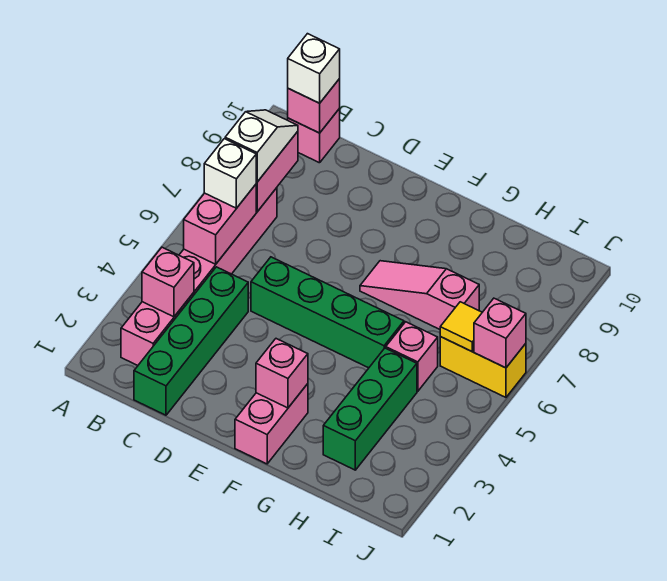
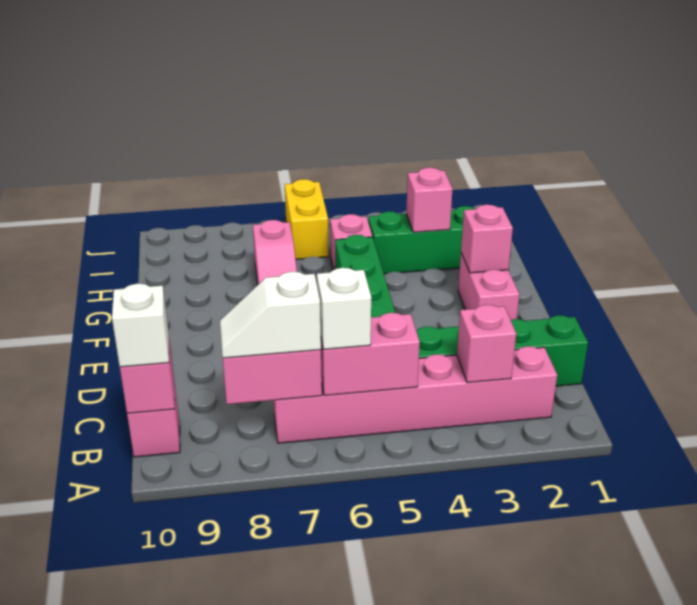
pink brick F1:F2 level 1 -> pink brick E2:F2 level 1
yellow tile I6 level 2 -> none
pink brick J6 level 2 -> pink brick H3 level 2

